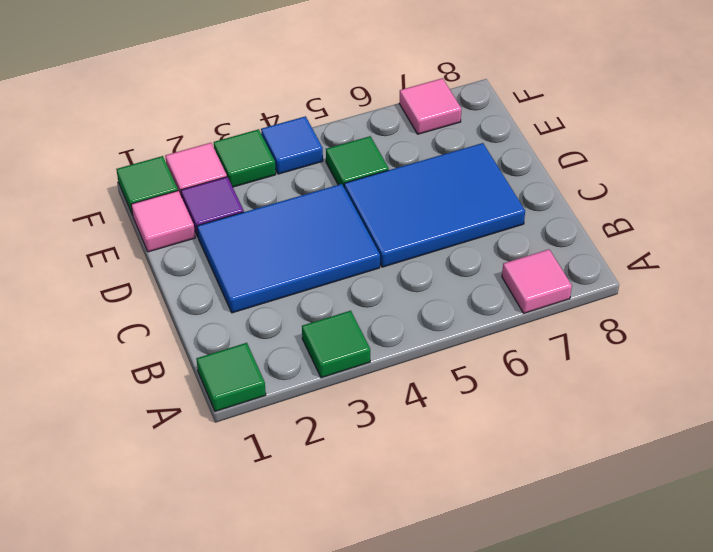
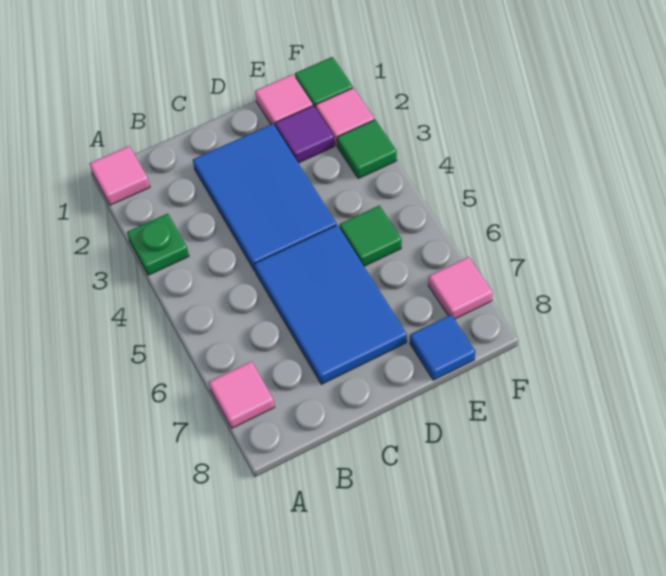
green tile A1 level 1 -> pink tile A1 level 1
green tile A3 level 1 -> green plate A3 level 1
blue tile F4 level 1 -> blue tile E8 level 1

